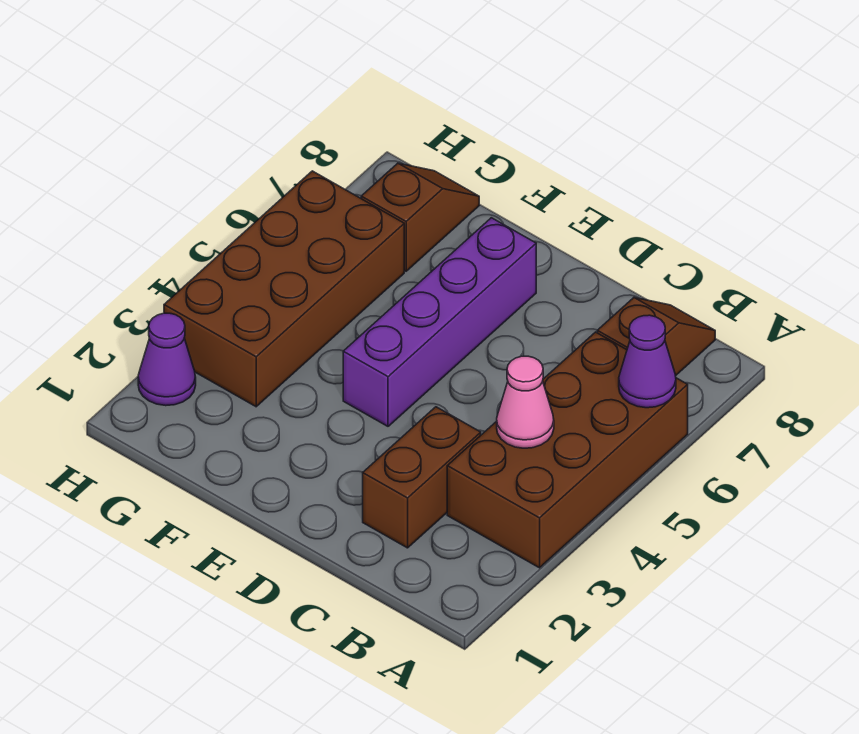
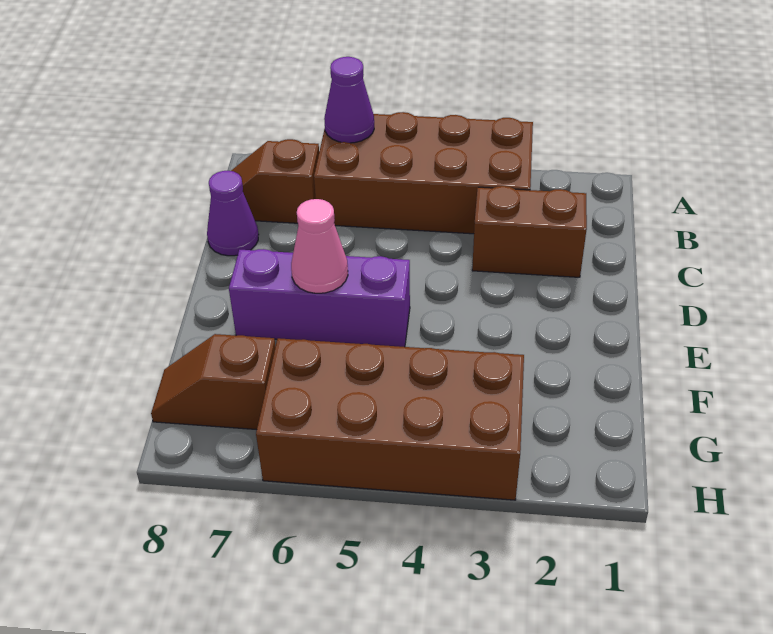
pink cone B4 level 2 -> pink cone E6 level 2
purple brick E4:E7 level 1 -> purple brick E5:E7 level 1
purple cone H2 level 1 -> purple cone C8 level 1

